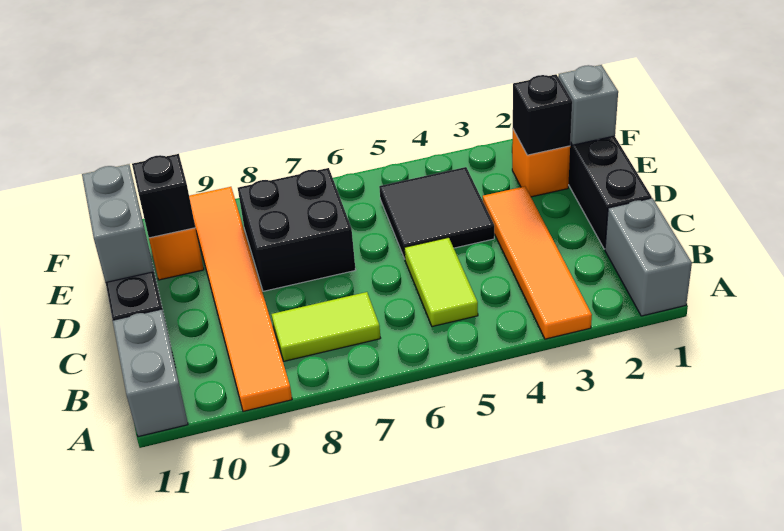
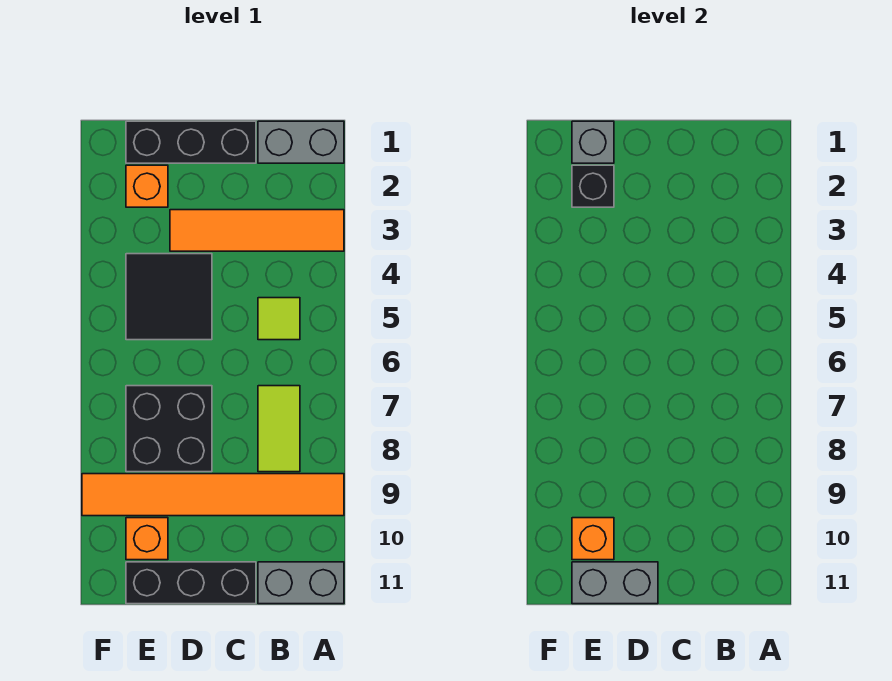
lime tile B5:C5 level 1 -> lime tile B5 level 1
black brick E10 level 2 -> orange brick E10 level 2

